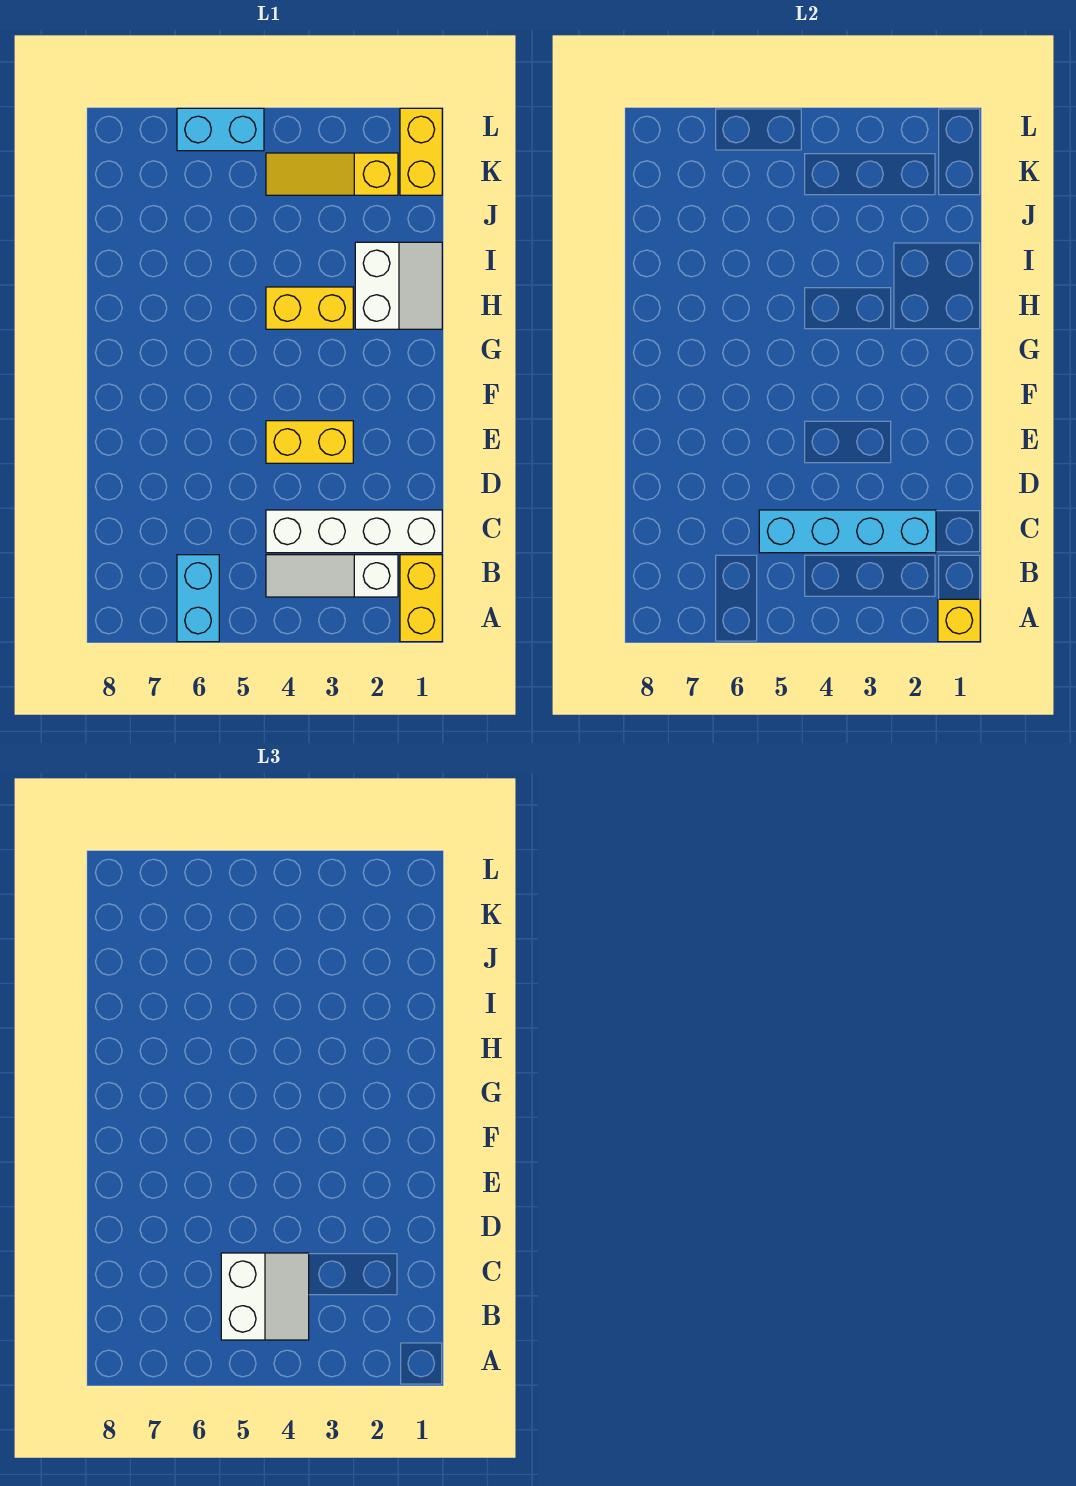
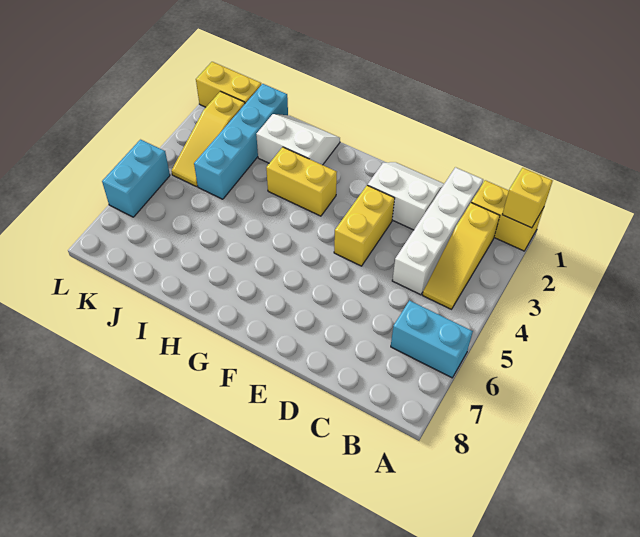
white slope B2:B4 level 1 top 2 -> yellow slope B2:B4 level 1 top 2
white slope B4:C5 level 3 top 5 -> white slope D1:E2 level 1 top 2
cyan brick C2:C5 level 2 -> cyan brick J1:J4 level 1
yellow brick H3:H4 level 1 -> yellow brick G3:H3 level 1

